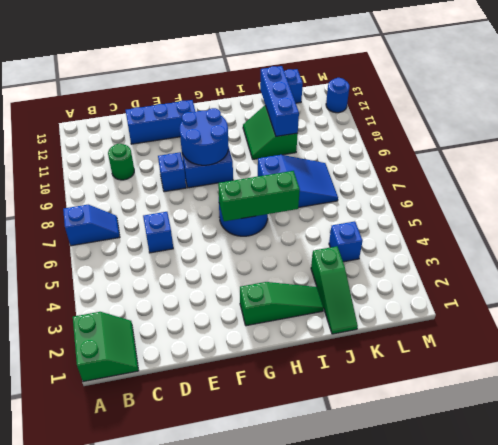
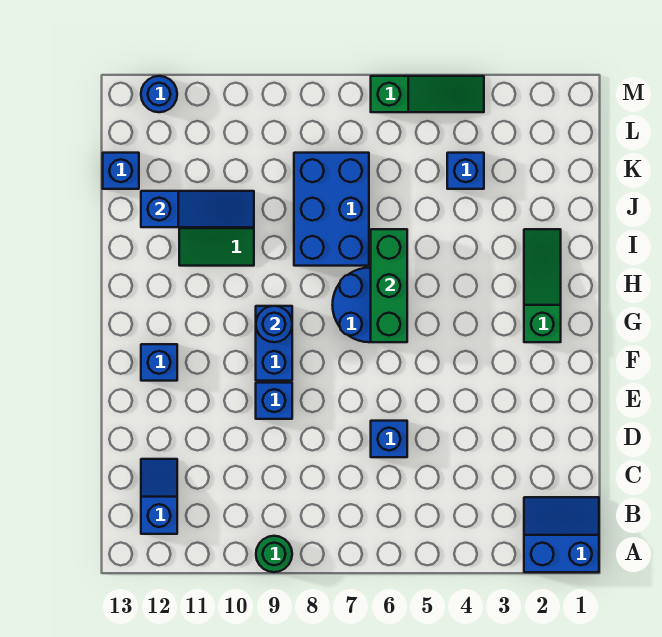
green slope A1:B2 level 1 top A -> blue slope A1:B2 level 1 top A
blue slope A7:B7 level 1 top A -> blue slope B12:C12 level 1 top B
green round brick C10 level 1 -> green round brick A9 level 1
blue brick D12:F12 level 1 -> blue brick F12 level 1
blue round brick F9:G10 level 2 -> blue round brick G9 level 2
blue slope I7:K8 level 1 top I -> blue brick I7:K8 level 1
green slope J1:J3 level 1 top 3 -> green slope M4:M6 level 1 top 6
blue brick J10:J12 level 2 -> blue slope J10:J12 level 2 top 12

